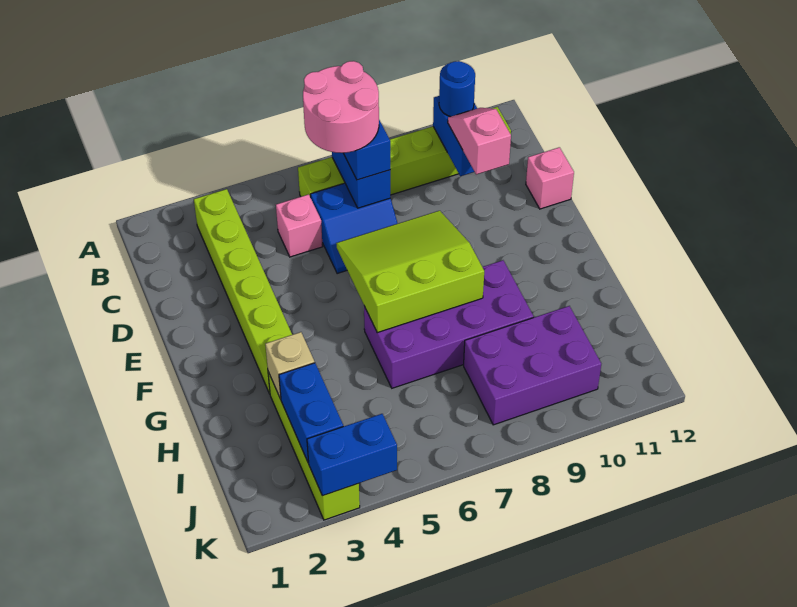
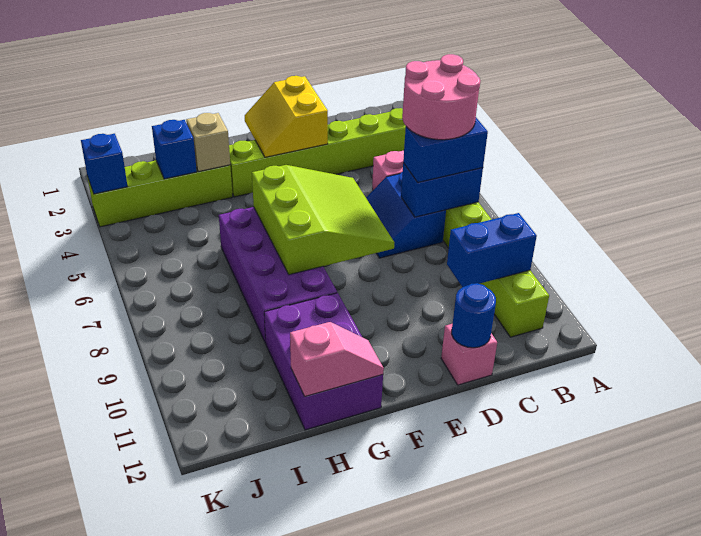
blue round brick B10 level 3 -> blue round brick D12 level 2
pink slope C10:D10 level 3 top D -> pink slope G12:H12 level 2 top H
none -> yellow slope E2:F3 level 2 top E
blue brick I3:J3 level 2 -> blue brick I3 level 2
purple brick I8:J10 level 1 -> purple brick G10:H12 level 1
blue brick K3:K4 level 2 -> blue brick K3 level 2

